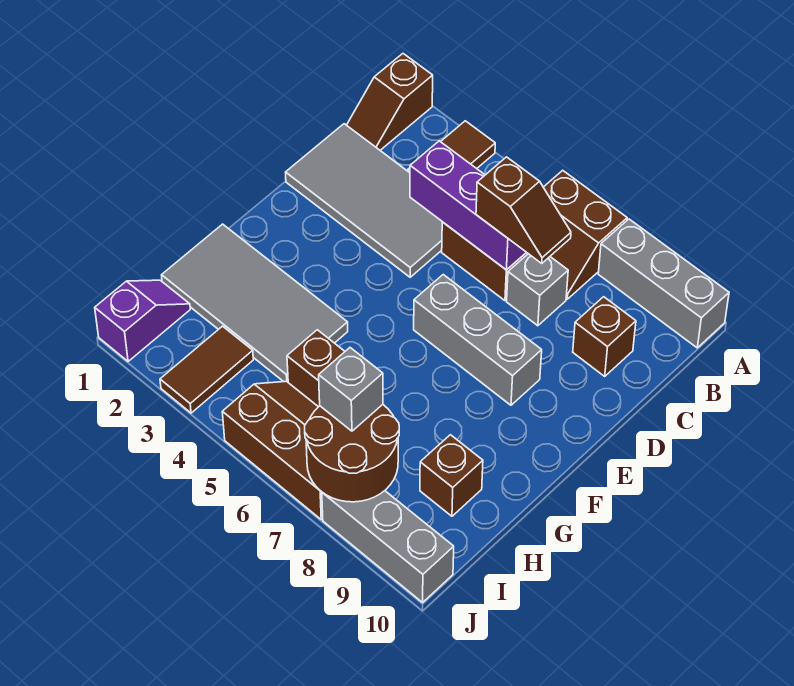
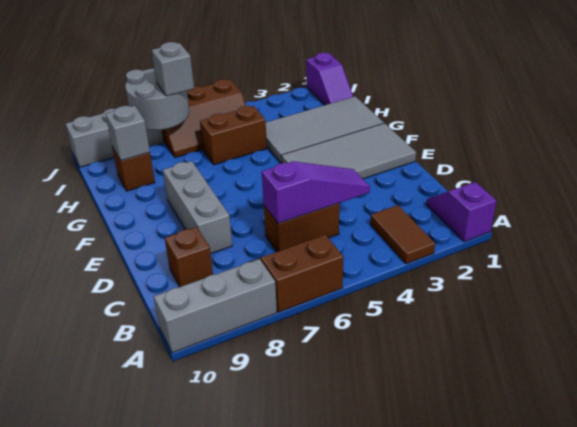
brown slope A1:B1 level 1 top A -> purple slope A1:B1 level 1 top A
grey tile C1:D4 level 1 -> grey tile E1:F4 level 1
purple brick C4:C6 level 2 -> purple slope C4:C6 level 2 top 6
brown slope C6:C7 level 3 top 6 -> none
grey brick C7 level 1 -> grey brick H9 level 2
grey brick E6:E8 level 1 -> grey brick D8:F8 level 1
brown tile I3:J3 level 1 -> none
brown round brick I7:J8 level 2 -> grey round brick I7:J8 level 2

